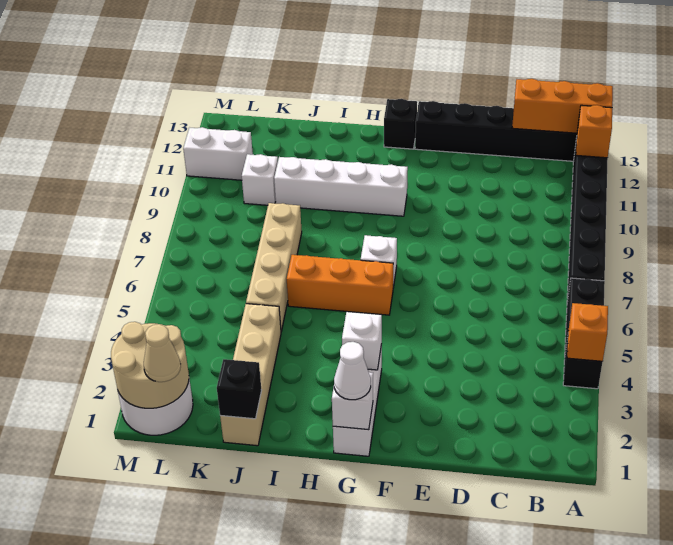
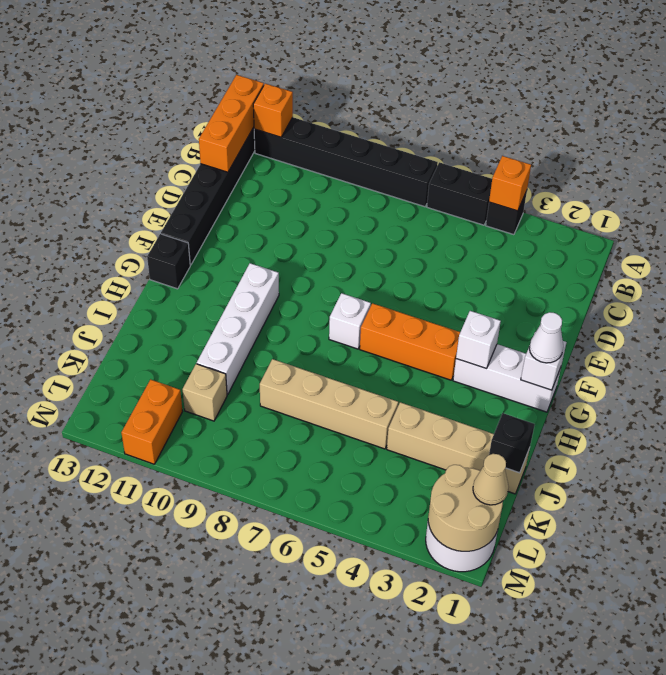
orange brick G6:I6 level 1 -> orange brick G4:G6 level 1
white brick K10 level 1 -> tan brick K10 level 1
white brick L11:M11 level 1 -> orange brick L11:M11 level 1

